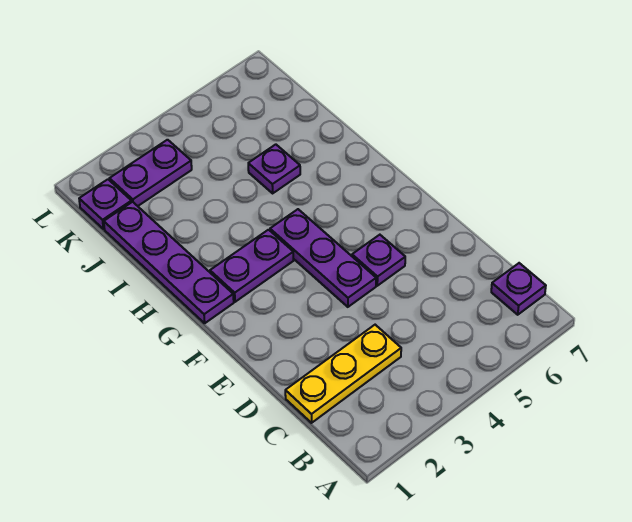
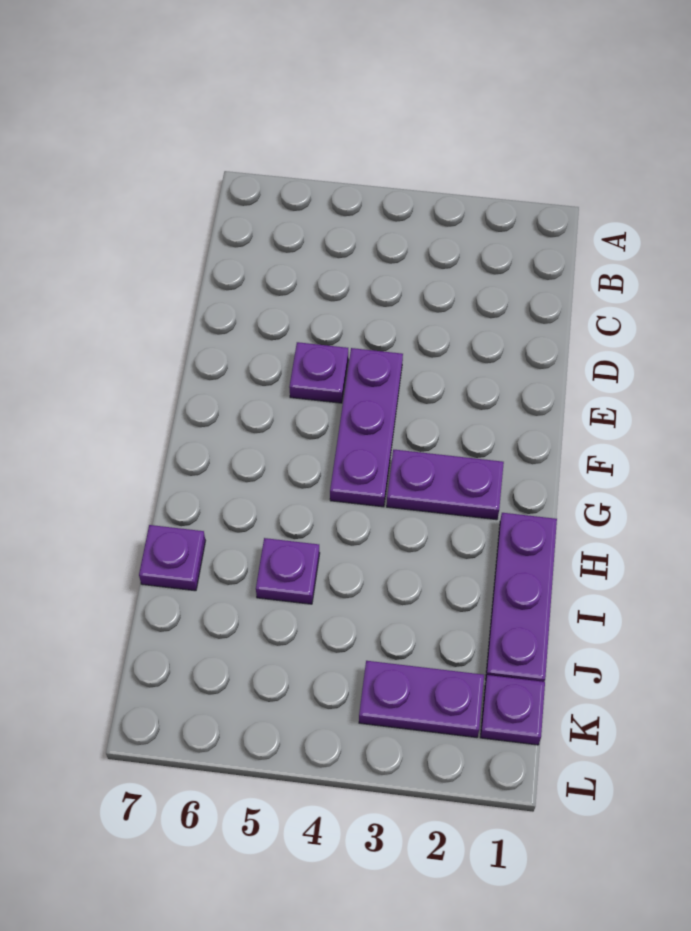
purple plate B7 level 1 -> purple plate I7 level 1
yellow plate C1:C3 level 1 -> none
purple plate G1:J1 level 1 -> purple plate H1:J1 level 1

